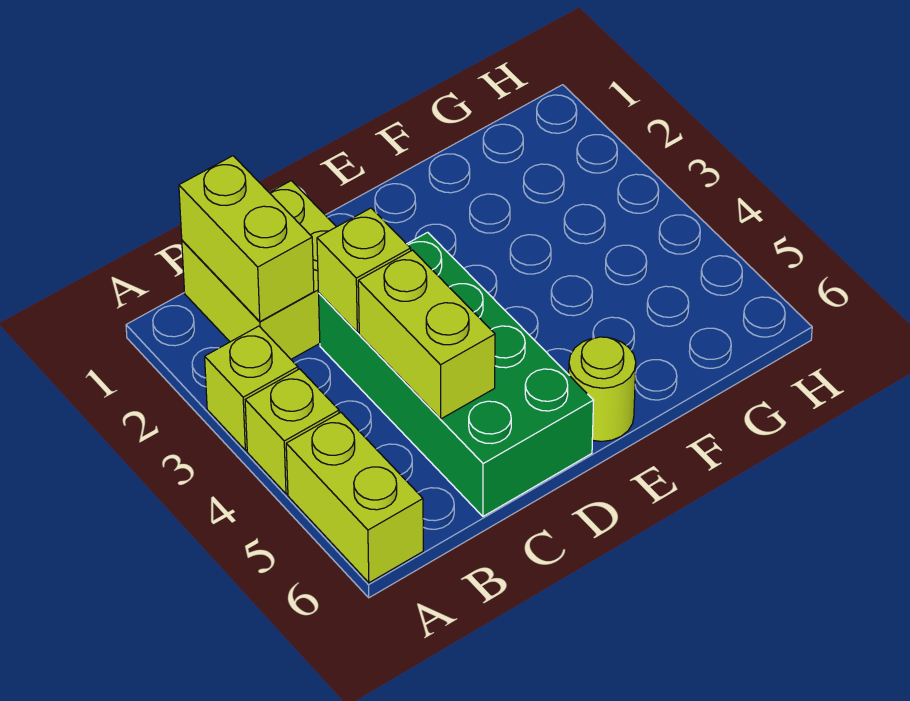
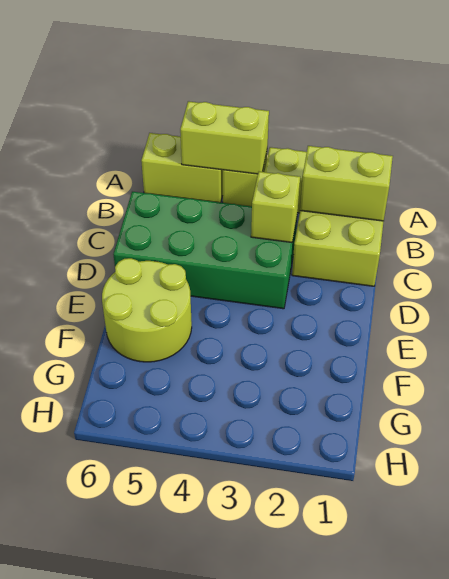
lime brick C4:C5 level 2 -> lime brick A4:A5 level 2
lime round brick E6 level 1 -> lime round brick E5:F6 level 1

